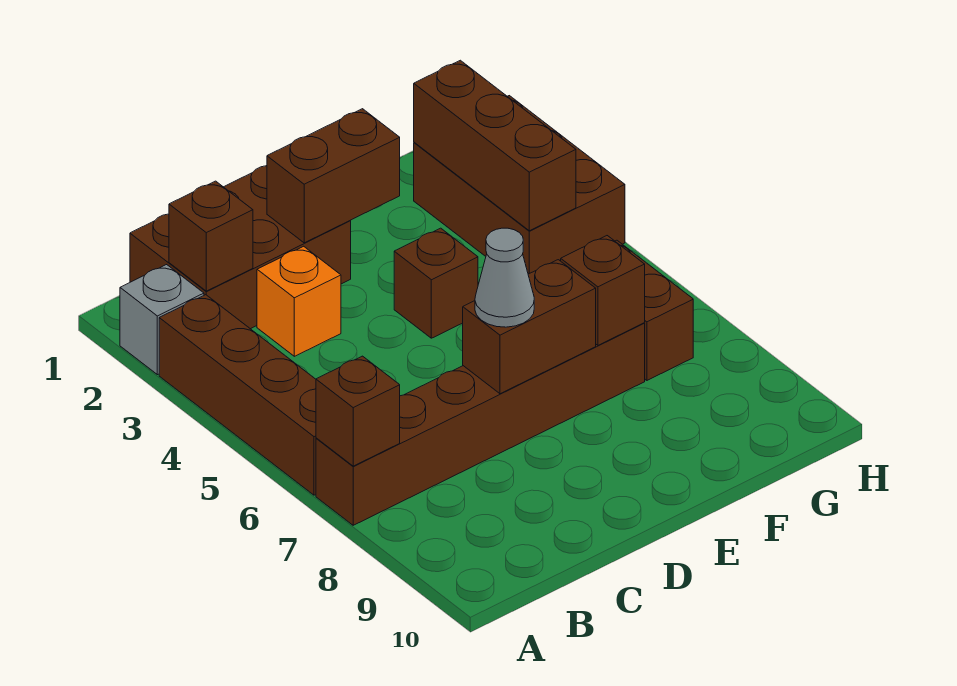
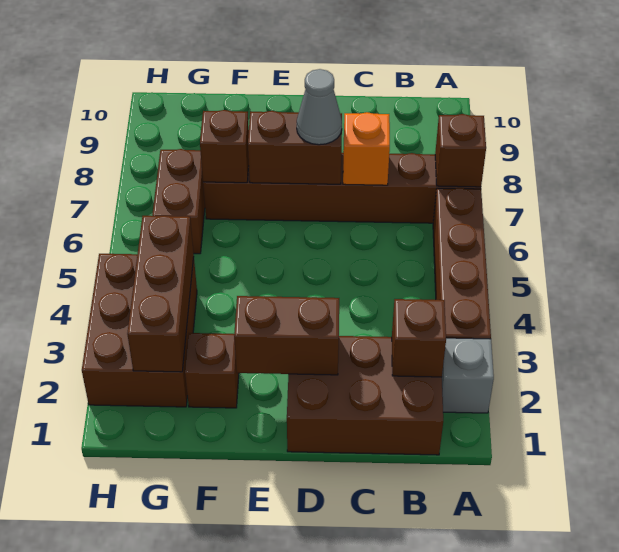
orange brick C3 level 1 -> orange brick C7 level 2
brown brick E4 level 1 -> brown brick F2 level 1

